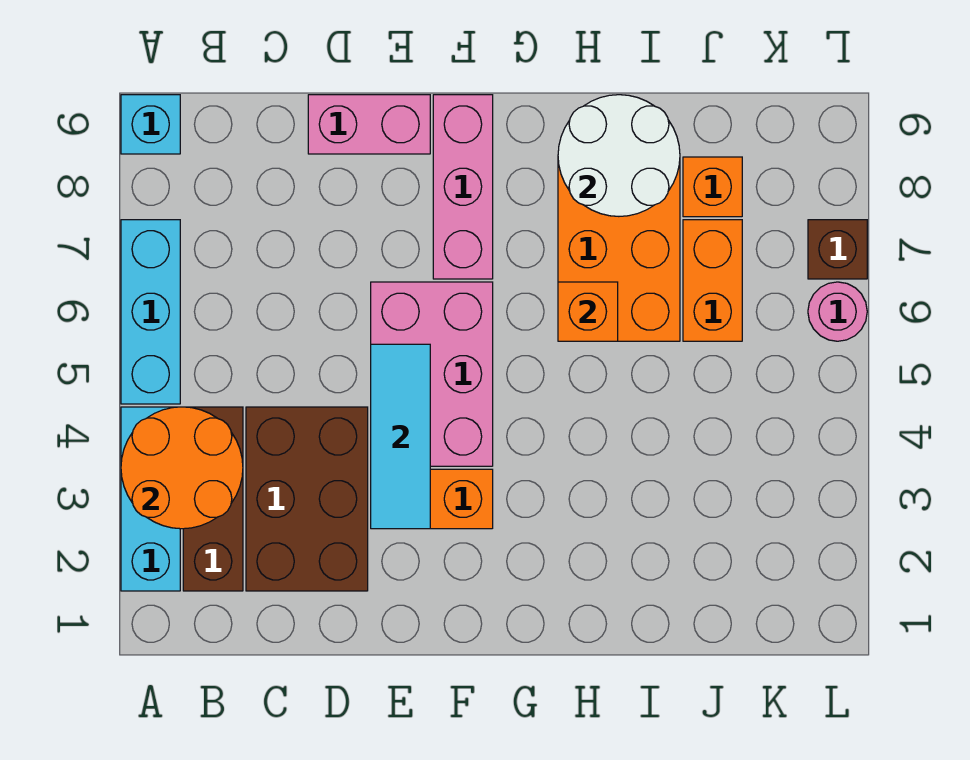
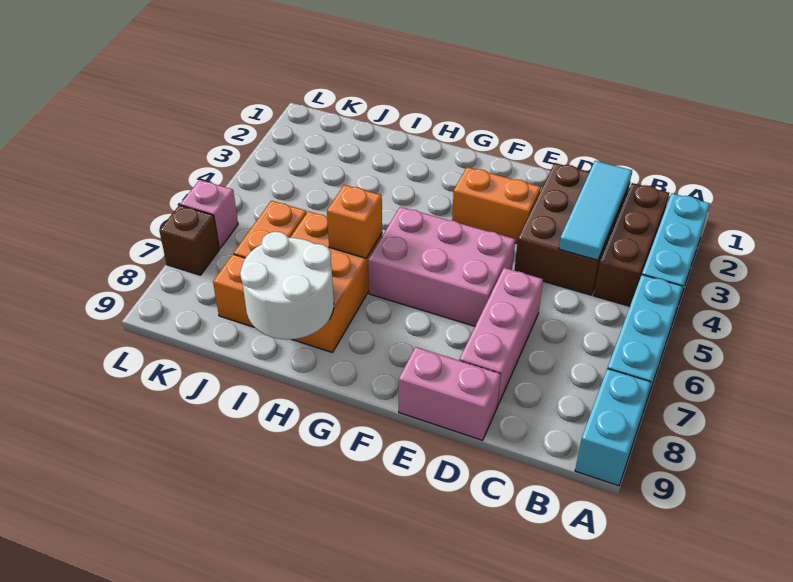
orange round brick A3:B4 level 2 -> none
cyan brick A9 level 1 -> cyan brick A8:A9 level 1
cyan tile E3:E5 level 2 -> cyan tile C2:C4 level 2
pink brick E4:F6 level 1 -> pink brick E5:G6 level 1
pink brick F7:F9 level 1 -> pink brick D6:D8 level 1
pink round brick L6 level 1 -> pink brick L6 level 1

